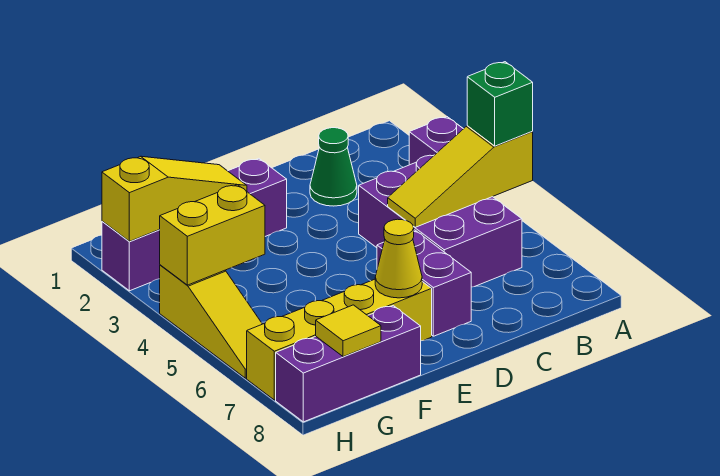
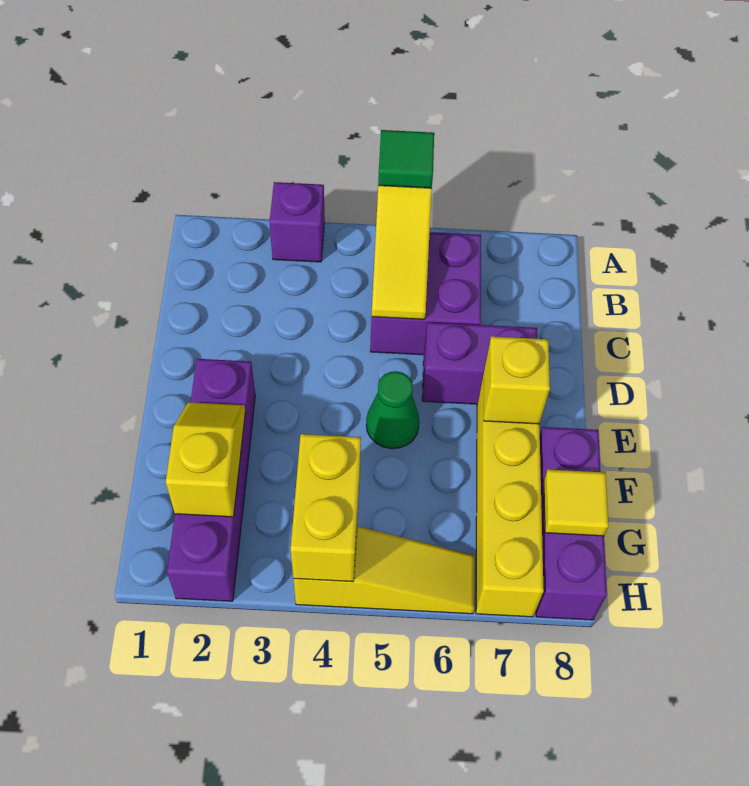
green brick A5 level 3 -> green tile A5 level 3
purple brick B4:C6 level 1 -> purple brick B5:C6 level 1
green cone C2 level 1 -> green cone E5 level 1
yellow cone E7 level 2 -> yellow brick E7 level 2
yellow slope F2:H2 level 2 top H -> yellow slope F2:G2 level 2 top G

